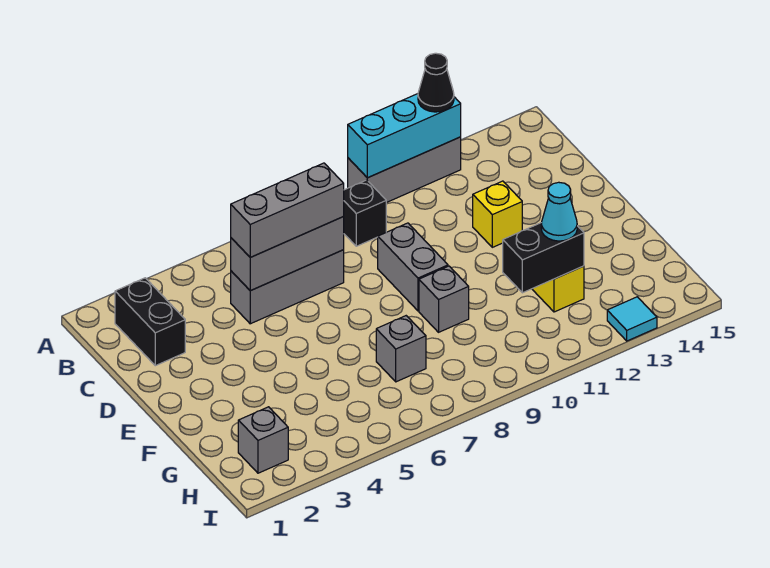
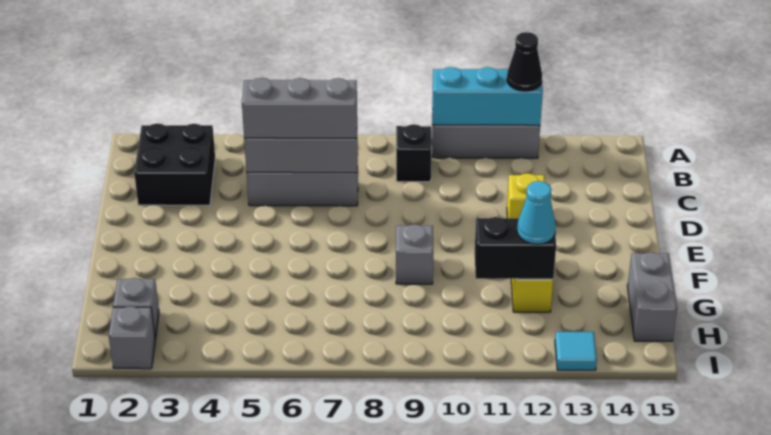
black brick B2:C2 level 1 -> black brick B2:C3 level 1
grey brick D9:E9 level 1 -> grey brick G15:H15 level 1
grey brick G7 level 1 -> grey brick I2 level 1

